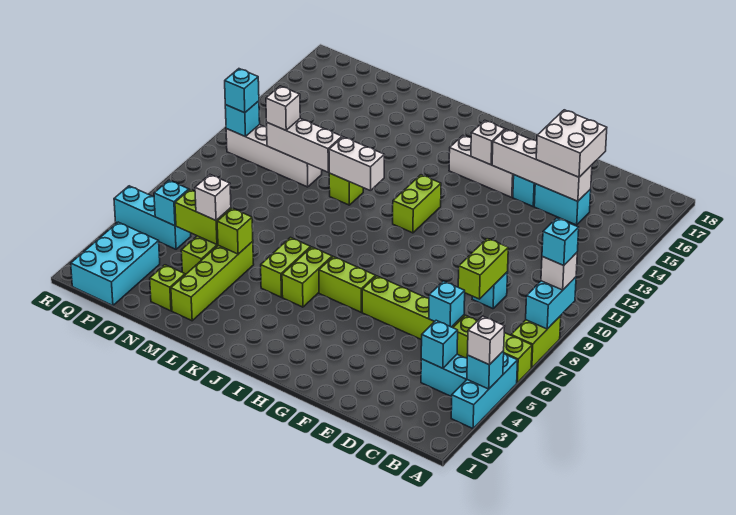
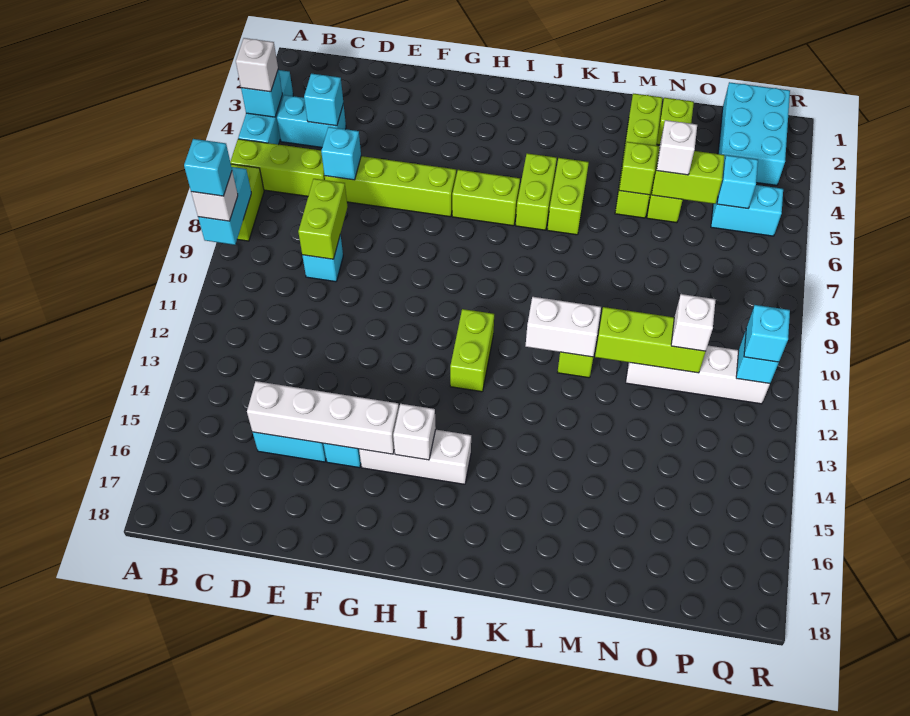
white brick D15:E16 level 3 -> none
white brick M11:O11 level 2 -> lime brick M11:O11 level 2
cyan brick P5:R5 level 1 -> cyan brick P5:Q5 level 1

